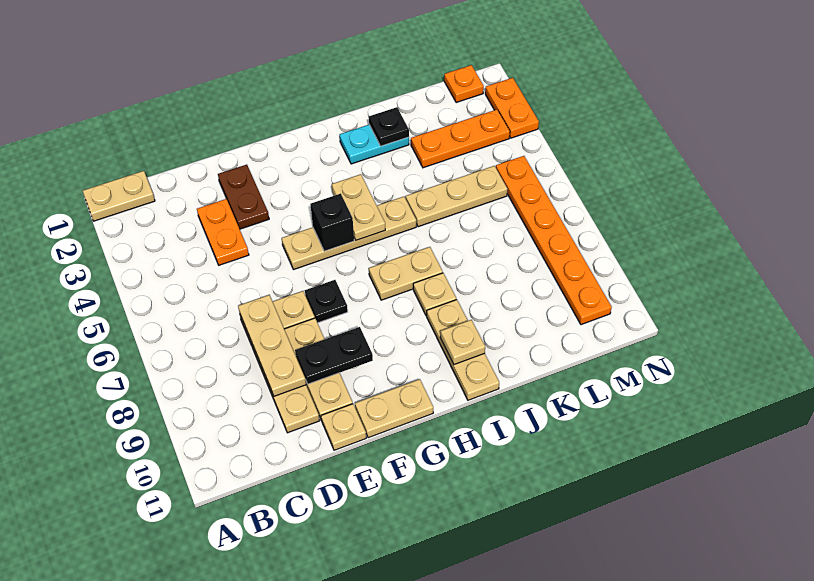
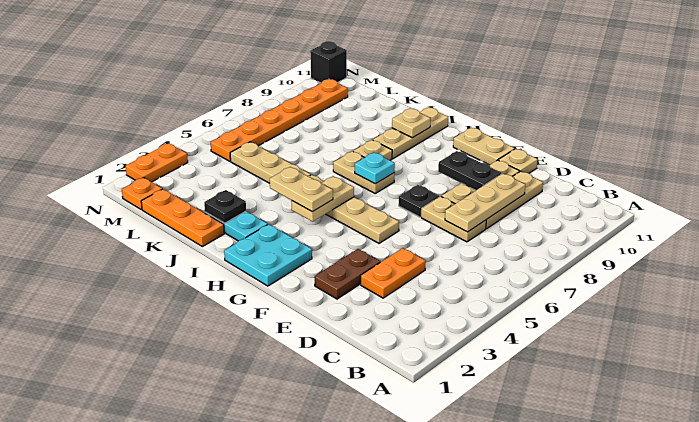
tan plate A1:B1 level 1 -> tan plate H4:I4 level 3
none -> cyan plate G1:H2 level 1
black brick G5 level 2 -> black brick N11 level 1
none -> cyan plate H7 level 2
orange plate K3:M3 level 1 -> orange plate J1:L1 level 1

